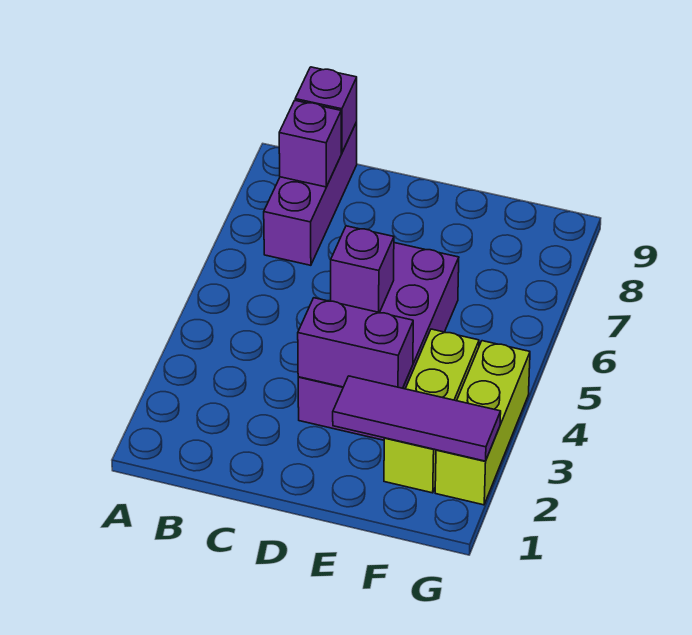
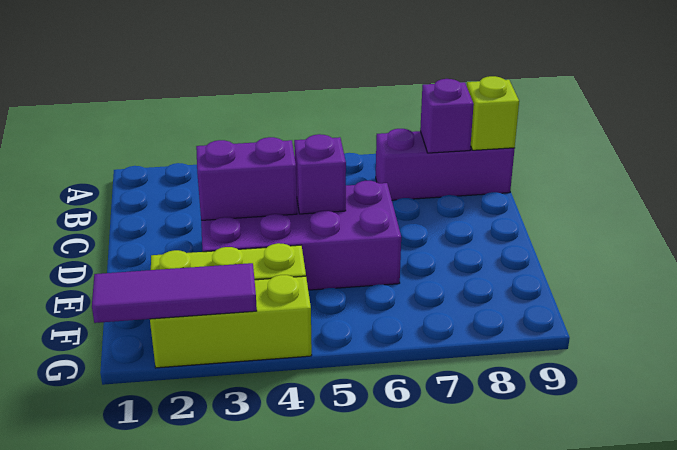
purple brick B9 level 2 -> lime brick B9 level 2
purple brick D3:E3 level 2 -> purple brick D3:D4 level 2
purple tile E2:G2 level 2 -> purple tile G1:G3 level 2

